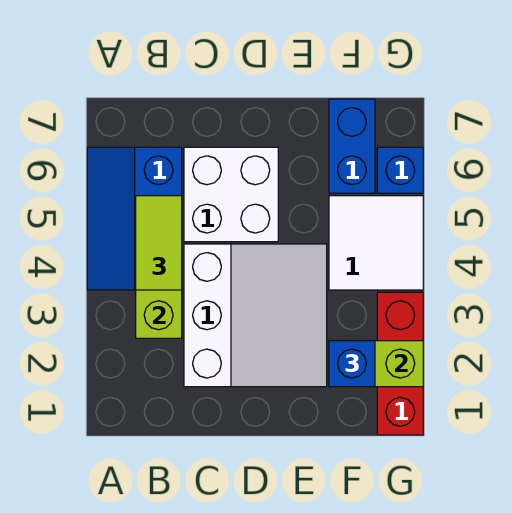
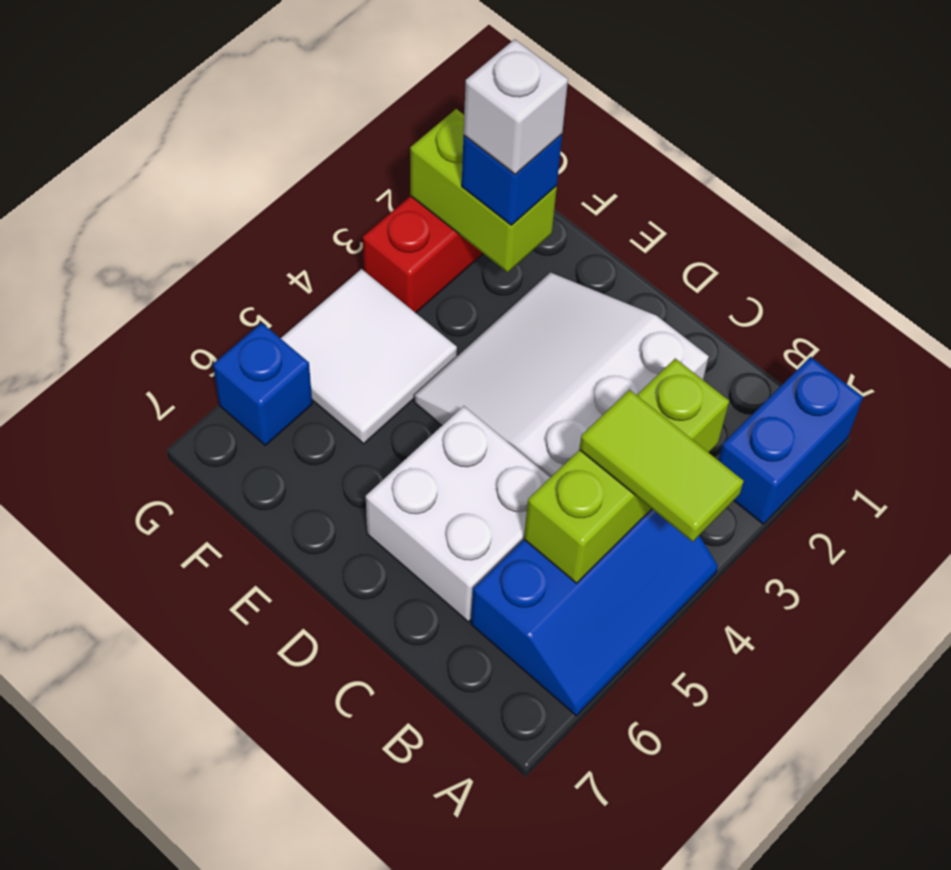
lime tile B4:B5 level 3 -> lime tile A4:B4 level 3
none -> white brick F2 level 4
blue brick F6:F7 level 1 -> blue brick A1:A2 level 1

